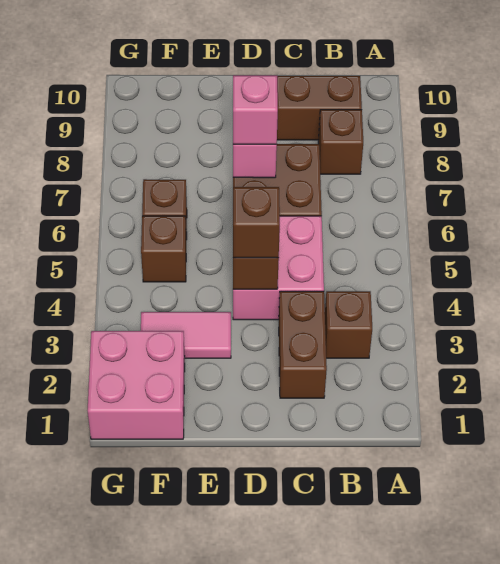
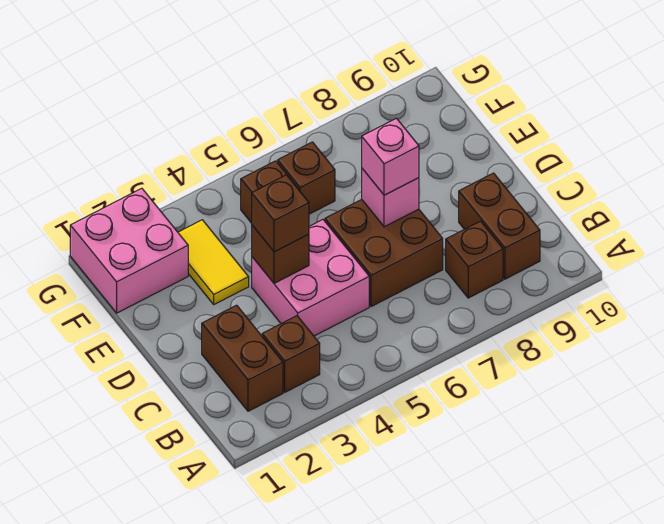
brown brick C2:C3 level 1 -> brown brick B2:C2 level 1
pink tile E3:F3 level 1 -> yellow tile E3:F3 level 1

